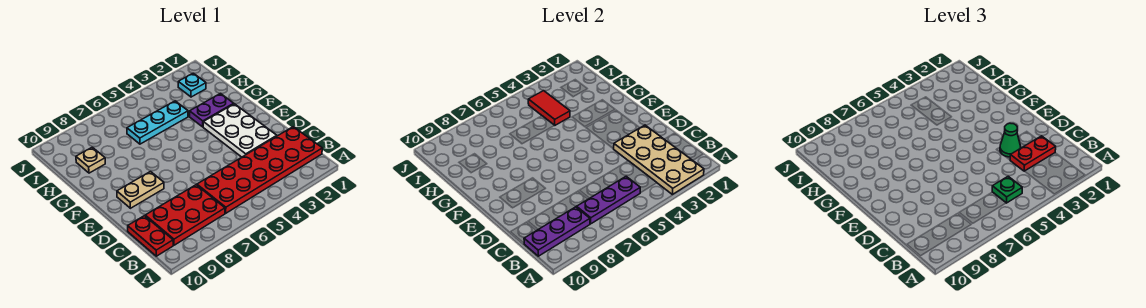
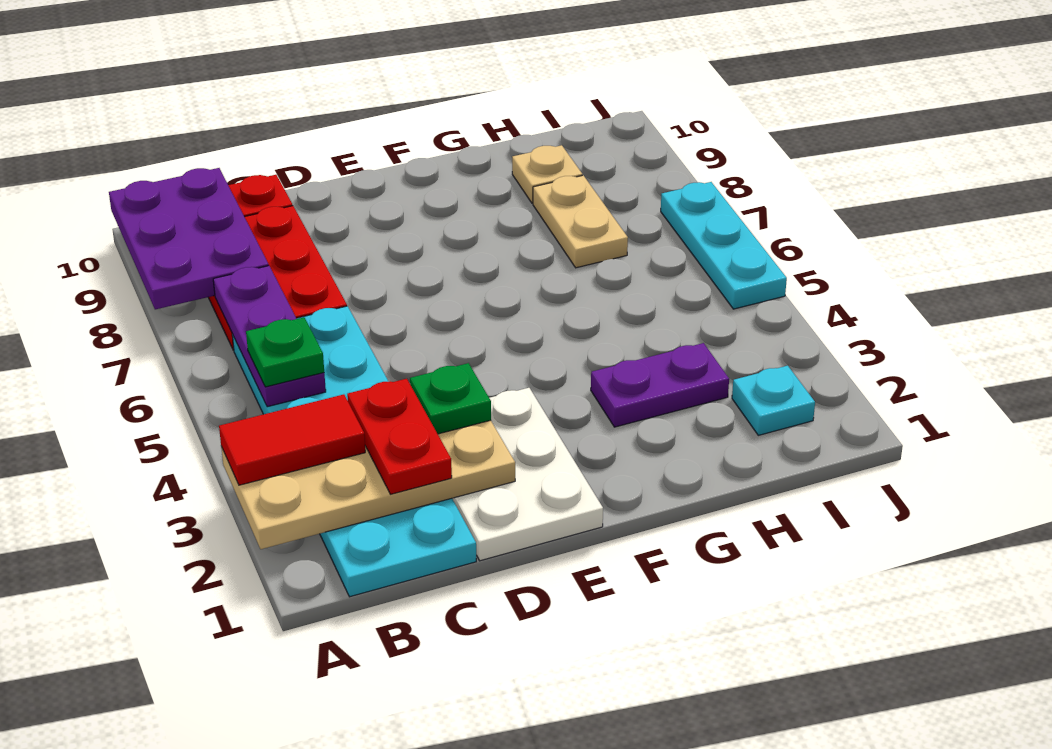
red plate B1:C6 level 1 -> cyan plate B1:C6 level 1
purple plate B8:B10 level 2 -> purple plate A8:B10 level 2
white plate D2:F3 level 1 -> white plate D1:E3 level 1
green cone D3 level 3 -> green plate D3 level 3
tan plate E8:E9 level 1 -> tan plate H7:H8 level 1
purple plate G2:G3 level 1 -> purple plate G3:H3 level 1
cyan plate H4:H6 level 1 -> cyan plate J5:J7 level 1
red tile H4:I4 level 2 -> red tile A3:B3 level 3

